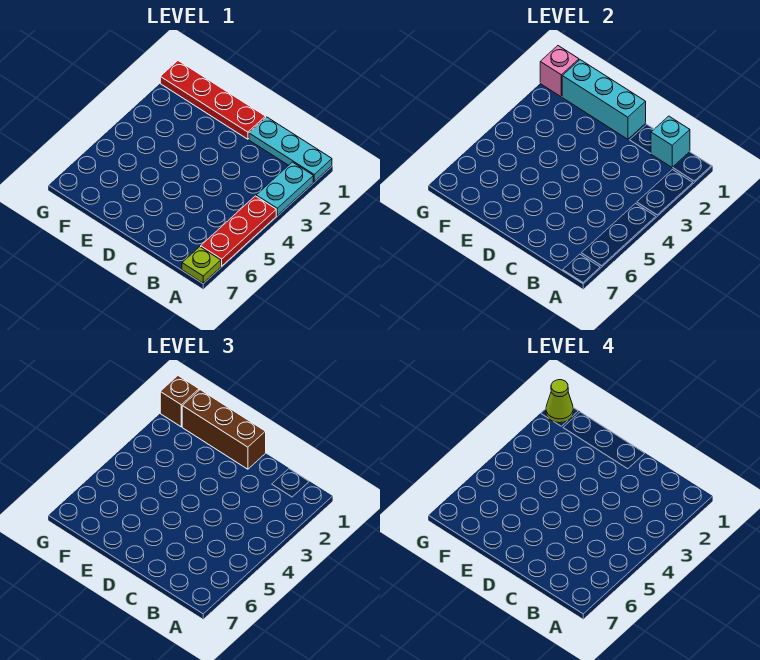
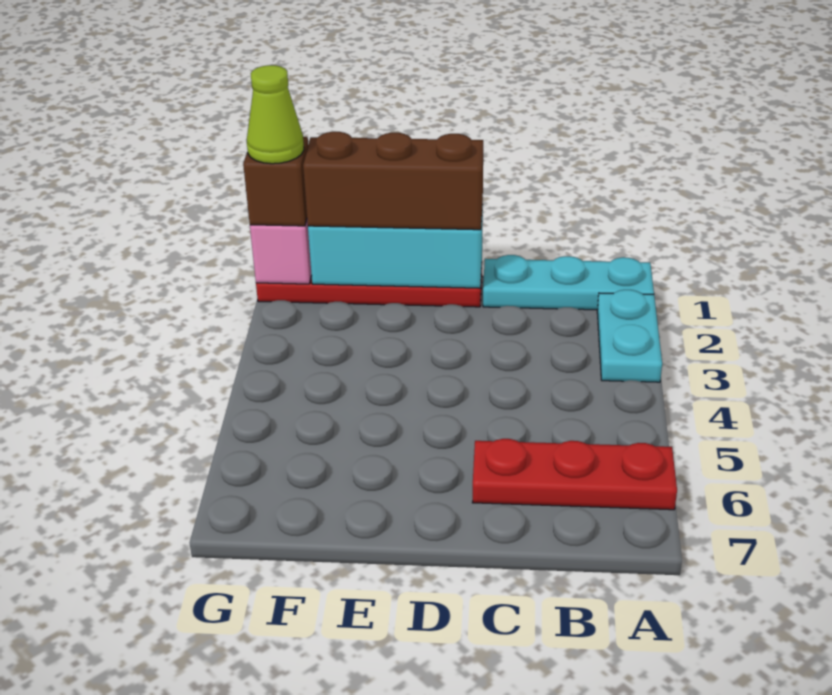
red plate A4:A6 level 1 -> red plate A6:C6 level 1
lime plate A7 level 1 -> none
cyan brick B1 level 2 -> none

